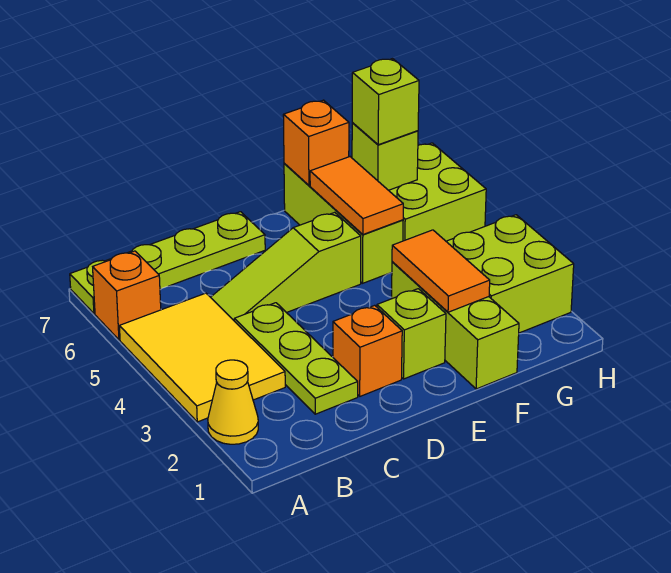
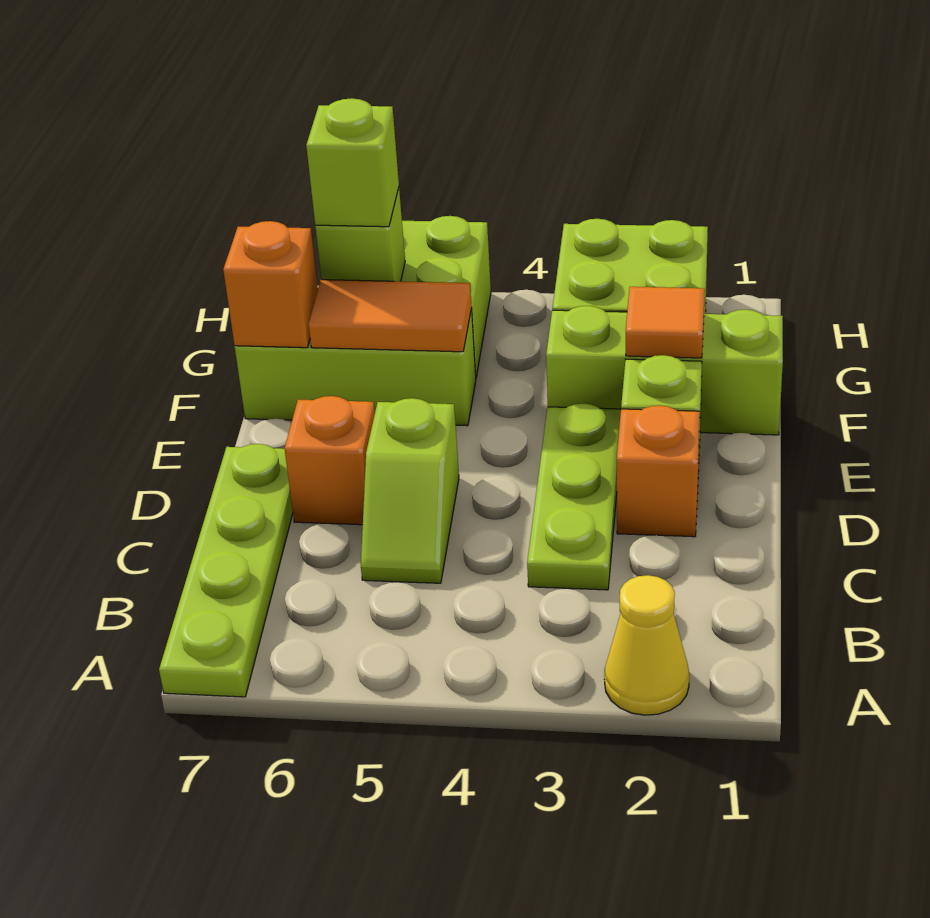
yellow tile A3:B5 level 1 -> none
orange brick A6 level 1 -> orange brick D6 level 1
lime plate C2:C4 level 1 -> lime plate C3:E3 level 1
lime slope C5:E5 level 1 top E -> lime slope C5:D5 level 1 top D
orange tile F2:F3 level 2 -> orange tile F2 level 2

